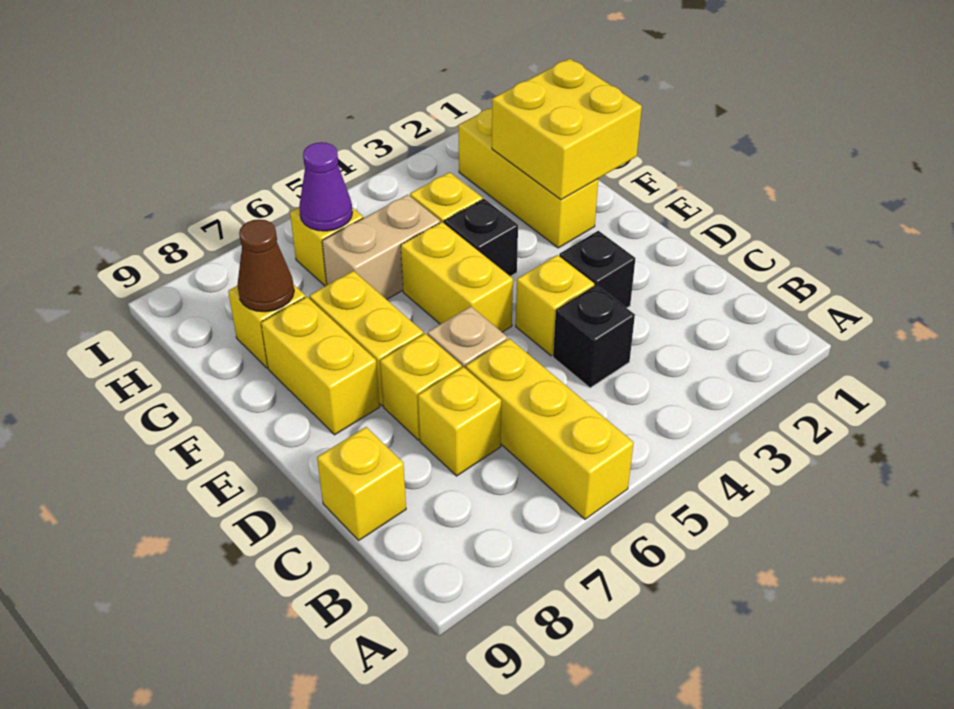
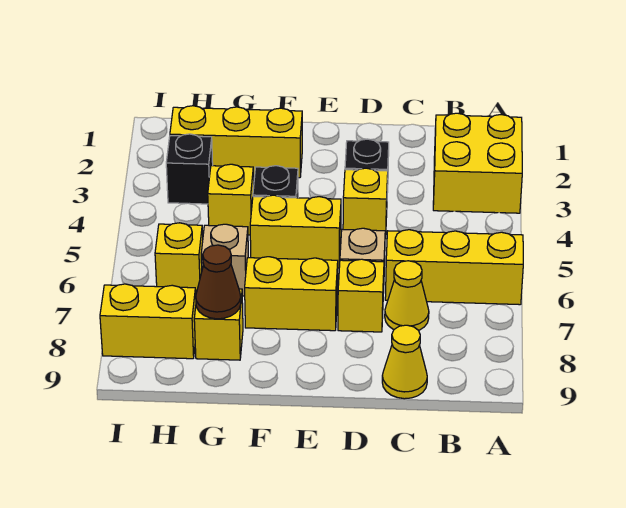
black brick C4 level 1 -> black brick H3 level 1
yellow brick C7 level 1 -> yellow cone C7 level 1
yellow brick C9 level 1 -> yellow cone C9 level 1
yellow brick E8:F8 level 1 -> yellow brick H8:I8 level 1
yellow brick F1:G2 level 2 -> yellow brick A2:B3 level 1
tan brick G5:G6 level 1 -> tan brick G6 level 1
purple cone H6 level 2 -> none

